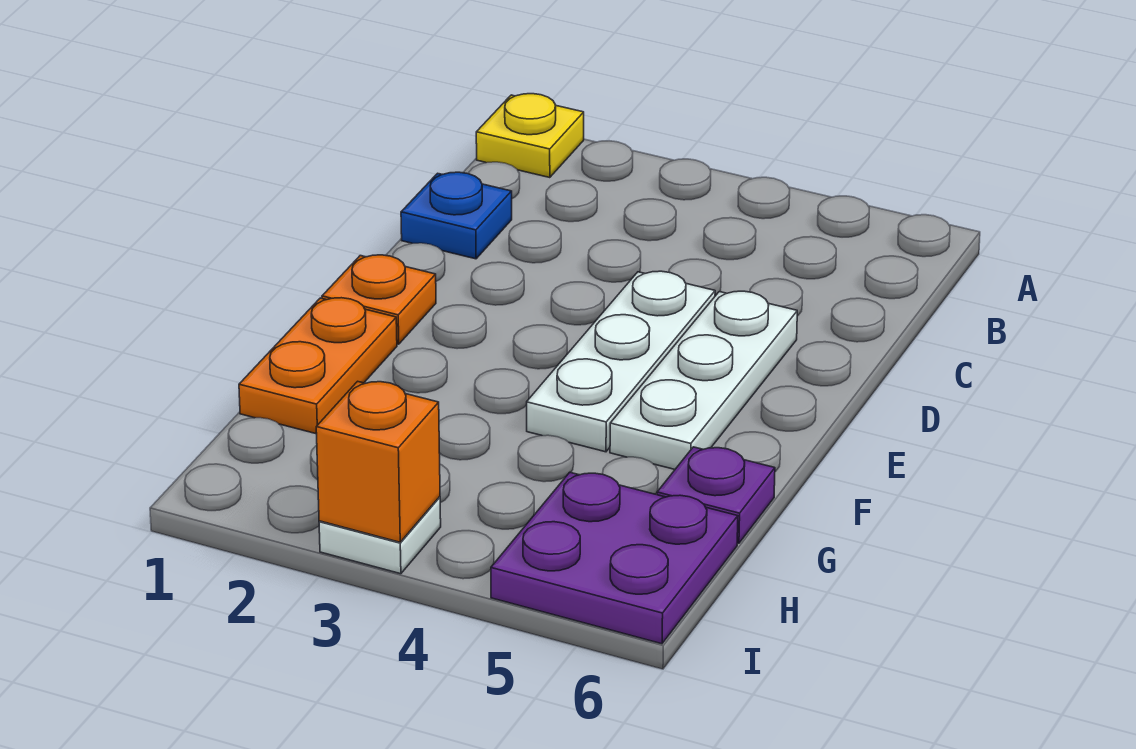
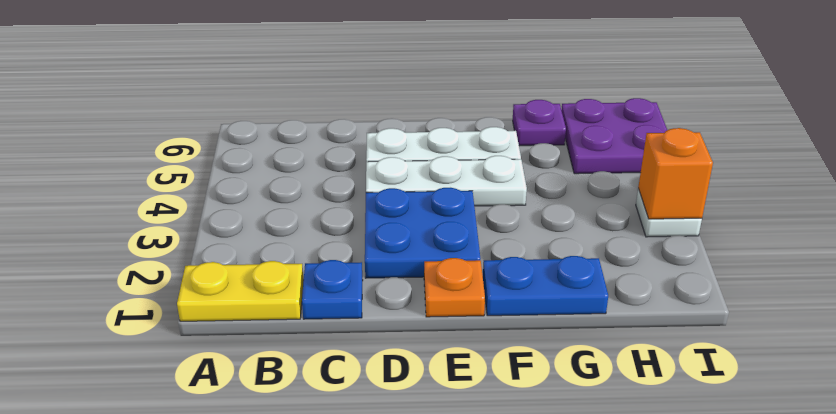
yellow plate A1 level 1 -> yellow plate A1:B1 level 1
none -> blue plate D2:E3 level 1
orange plate F1:G1 level 1 -> blue plate F1:G1 level 1

